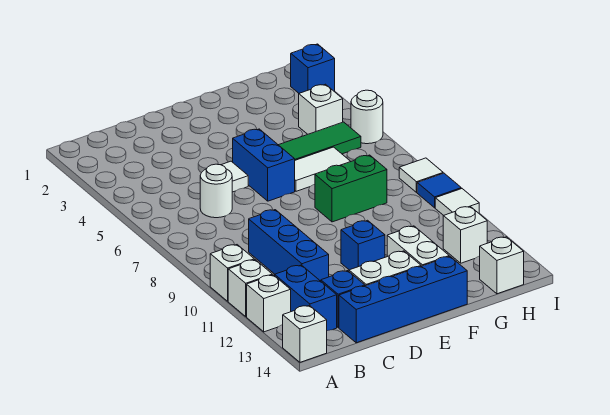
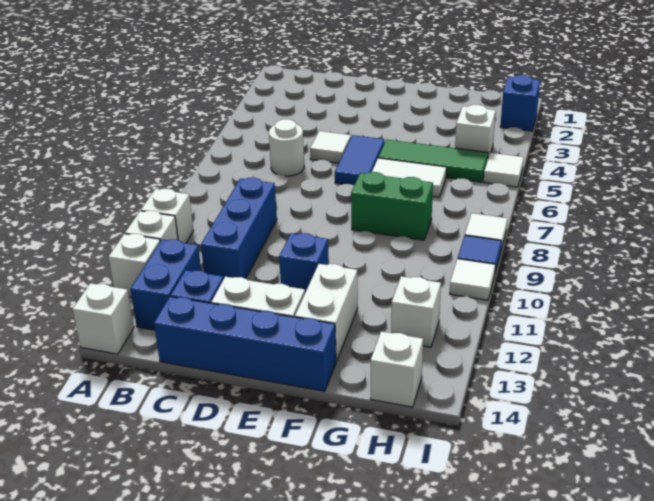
blue brick E5:E6 level 1 -> blue tile E5:E6 level 1
white round brick I5 level 1 -> white tile I5 level 1

